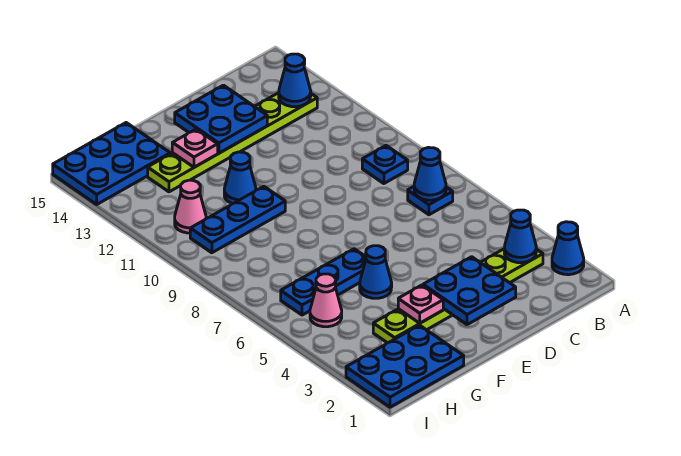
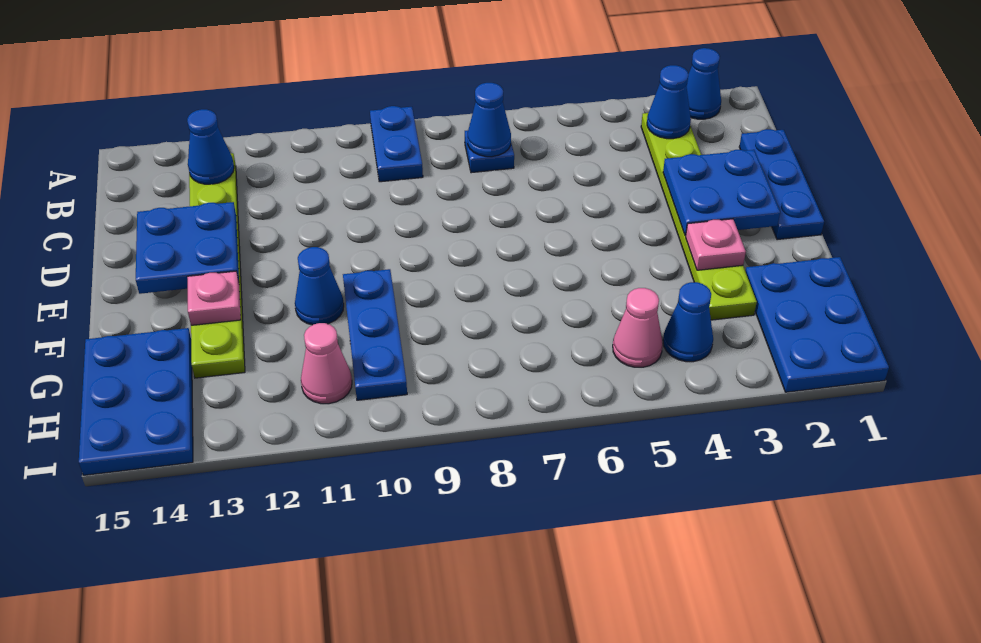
blue plate B9 level 1 -> blue plate A9:B9 level 1
blue cone F5 level 1 -> blue cone H4 level 1
blue plate F6:H6 level 1 -> blue plate C1:E1 level 1

